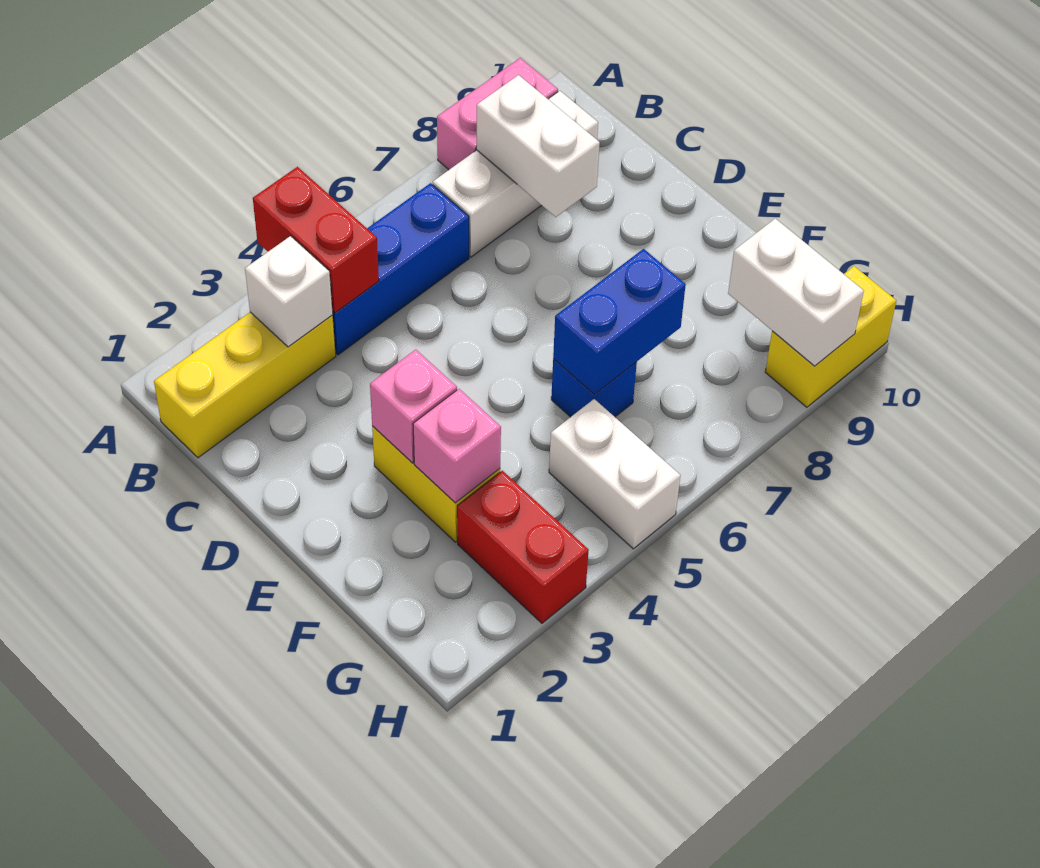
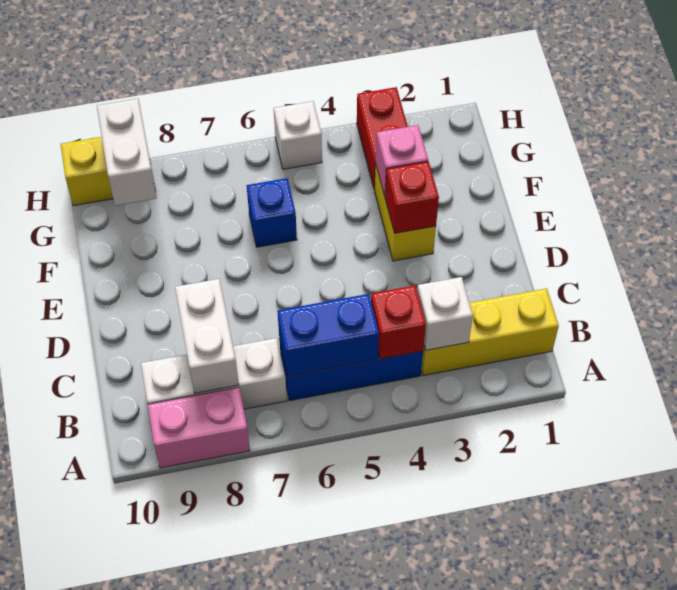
red brick A4:B4 level 2 -> red brick B4 level 2
pink brick E3 level 2 -> red brick E3 level 2
blue brick F6:F7 level 2 -> blue brick B5:B6 level 2
white brick G5:H5 level 1 -> white brick H5 level 1

